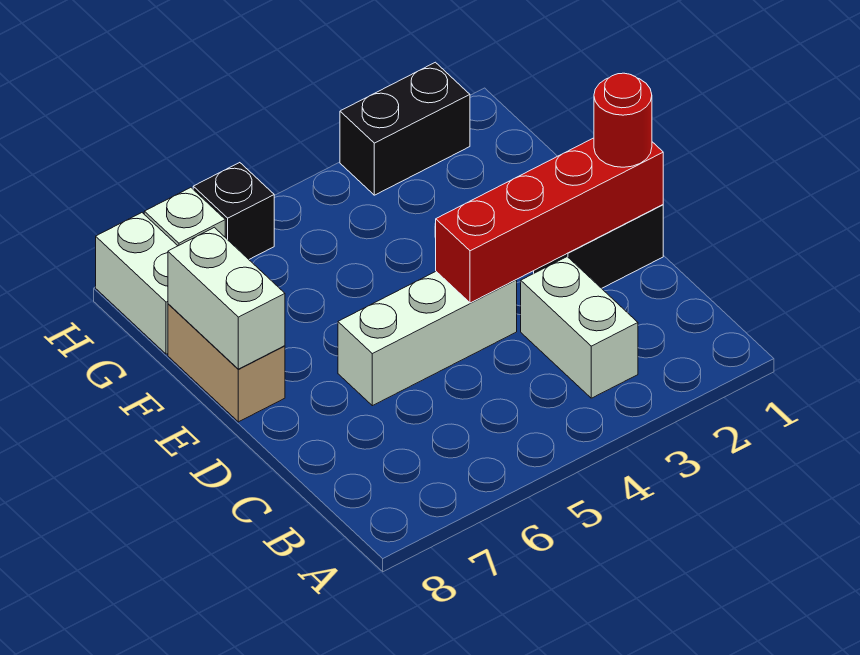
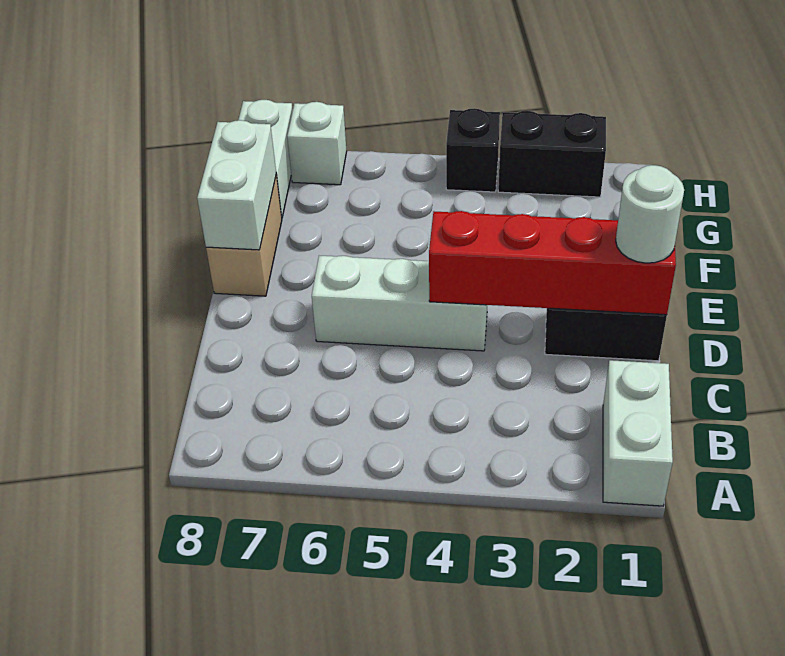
white brick B3:C3 level 1 -> white brick A1:B1 level 1
red round brick D1 level 3 -> white round brick D1 level 3
black brick H6 level 1 -> black brick H4 level 1

